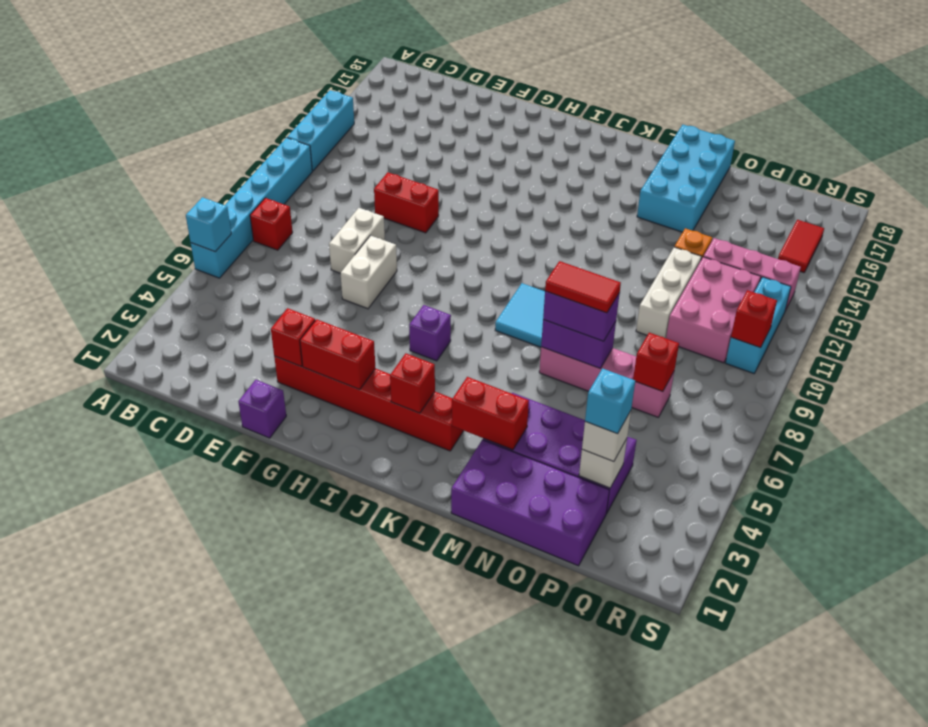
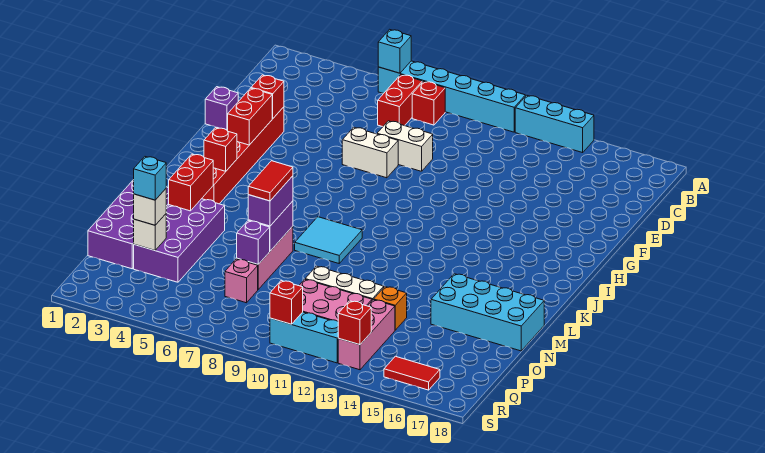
red brick E11:F11 level 1 -> red brick B7:C7 level 1
purple brick I6 level 1 -> purple brick O7 level 2
red brick P7 level 2 -> red brick R13 level 2

